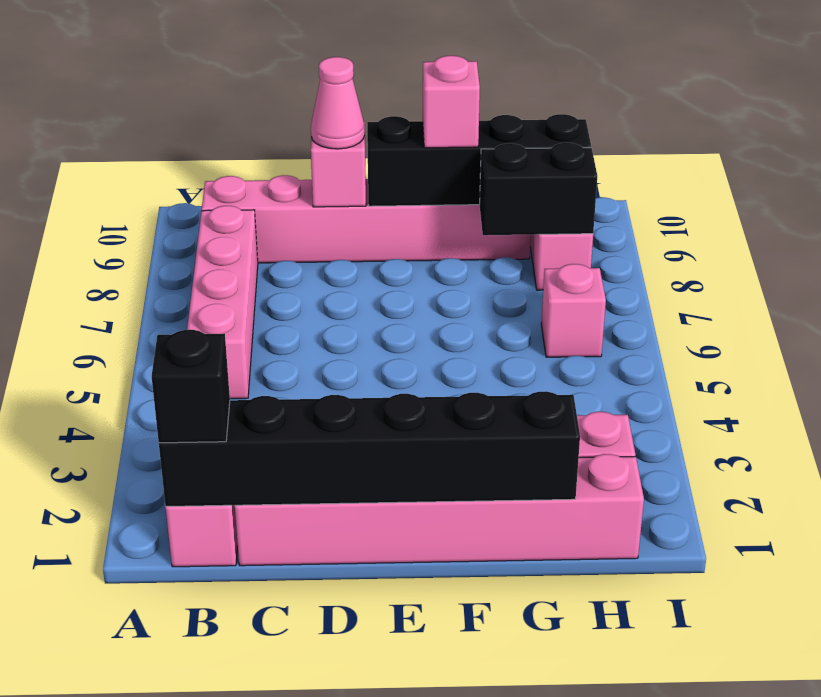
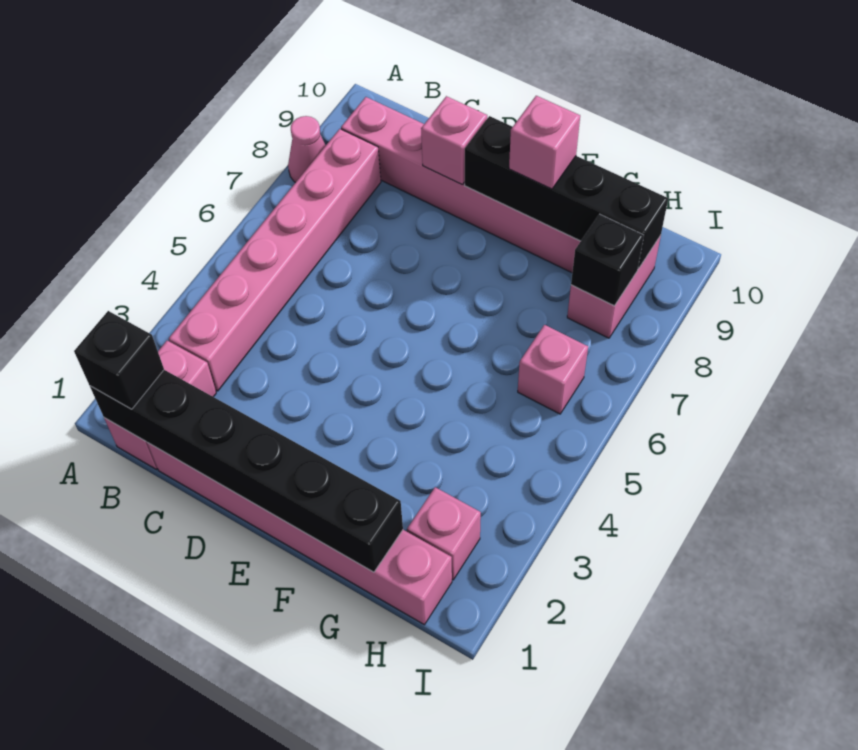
pink brick B5:B8 level 1 -> pink brick B3:B8 level 1
pink cone D9 level 3 -> pink cone A8 level 1
black brick G8:H8 level 2 -> black brick H8 level 2

